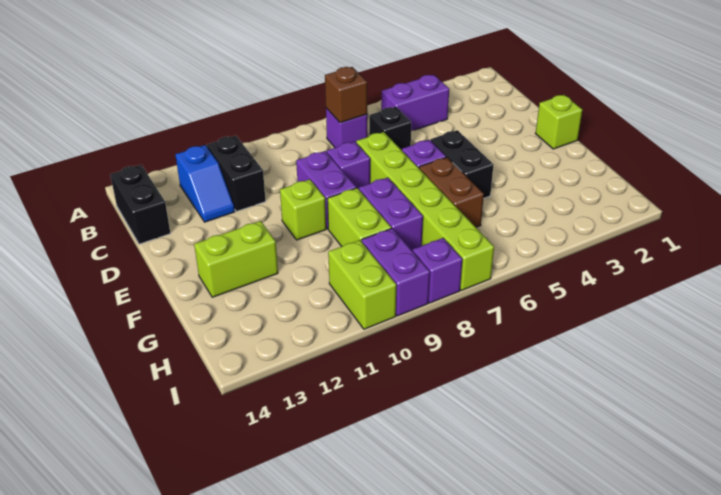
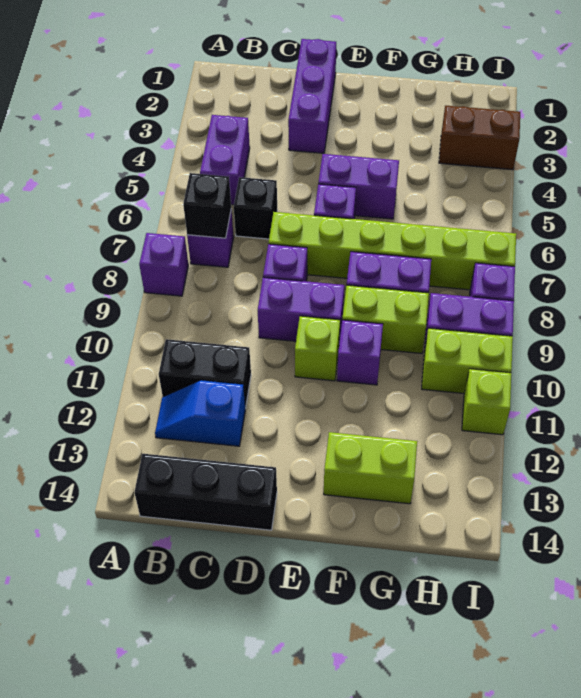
none -> purple brick A8 level 1
brown brick B7 level 2 -> black brick B7 level 2
blue slope B12:C12 level 1 top B -> blue slope B12:C12 level 1 top C
black brick B14:C14 level 1 -> black brick B14:D14 level 1
none -> purple brick D1:D3 level 1
lime brick E1 level 1 -> lime brick I11 level 1
black brick E5:F5 level 1 -> purple brick E5:F5 level 1
brown brick F6:G6 level 1 -> brown brick H3:I3 level 1
none -> purple brick F10 level 1
lime brick F12:F13 level 1 -> lime brick F13:G13 level 1

